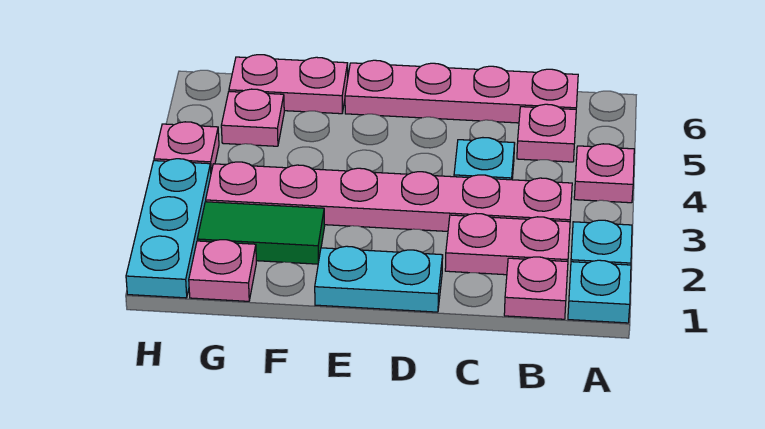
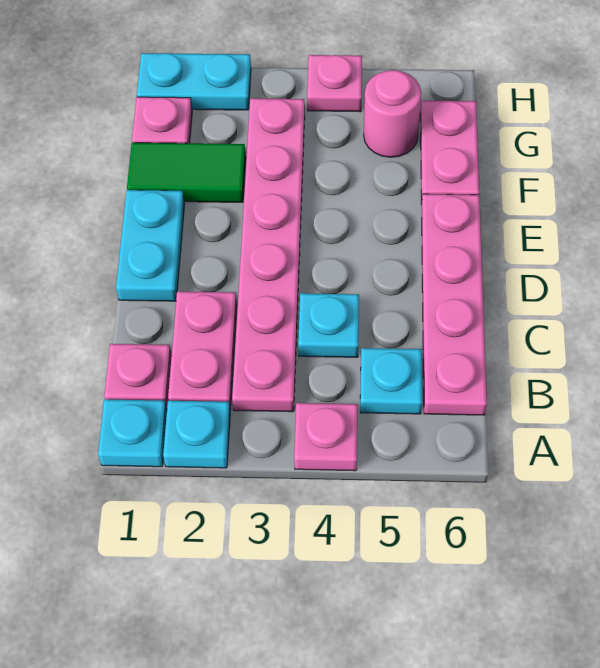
pink plate B5 level 1 -> cyan plate B5 level 1
green tile F2:G2 level 1 -> green tile F1:F2 level 1
pink plate G5 level 1 -> pink round brick G5 level 1
cyan plate H1:H3 level 1 -> cyan plate H1:H2 level 1

